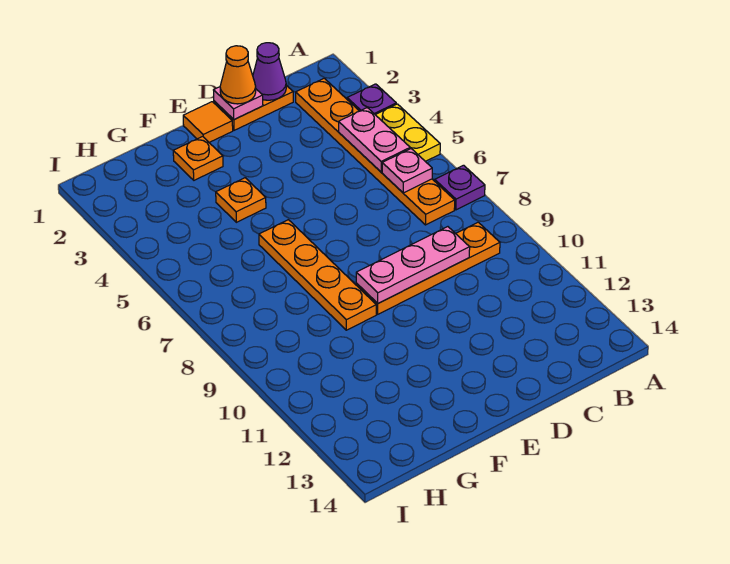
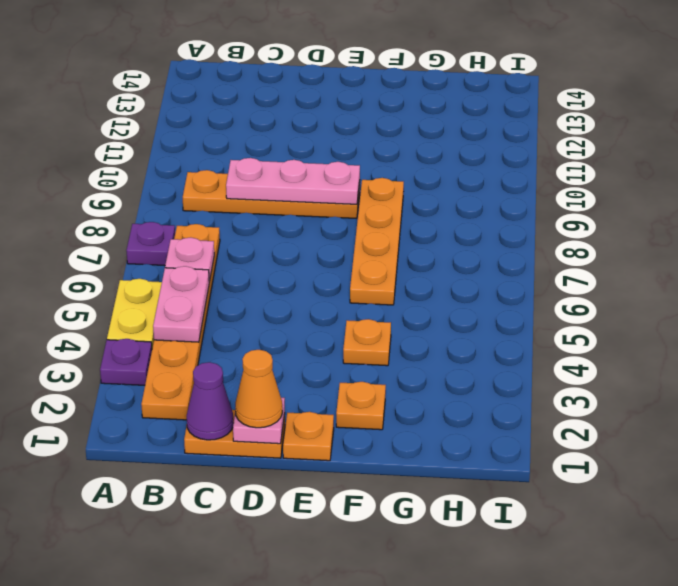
orange tile E1 level 1 -> orange plate E1 level 1

